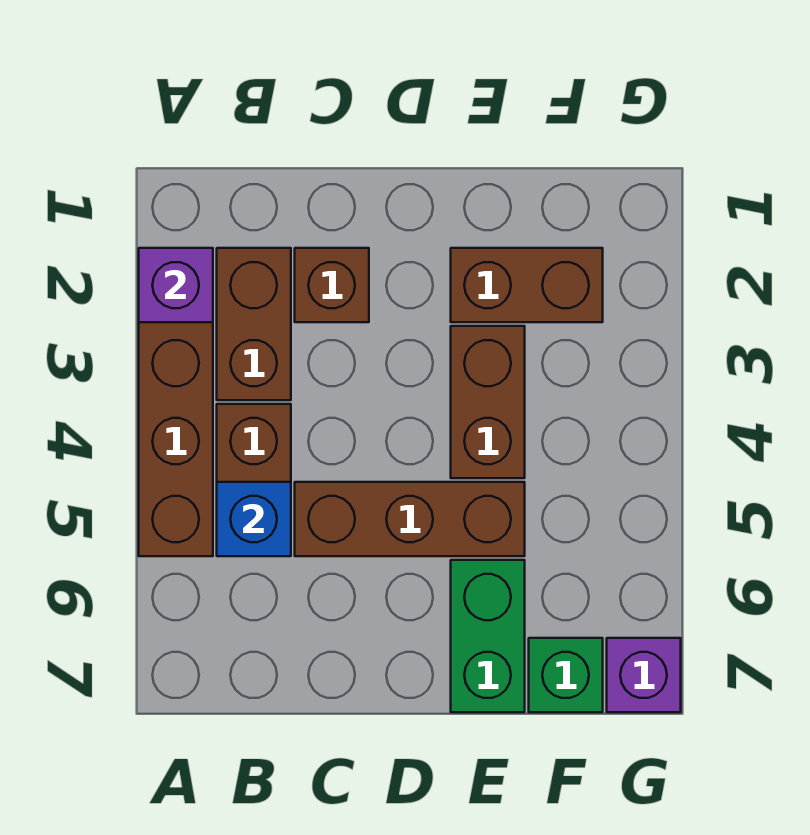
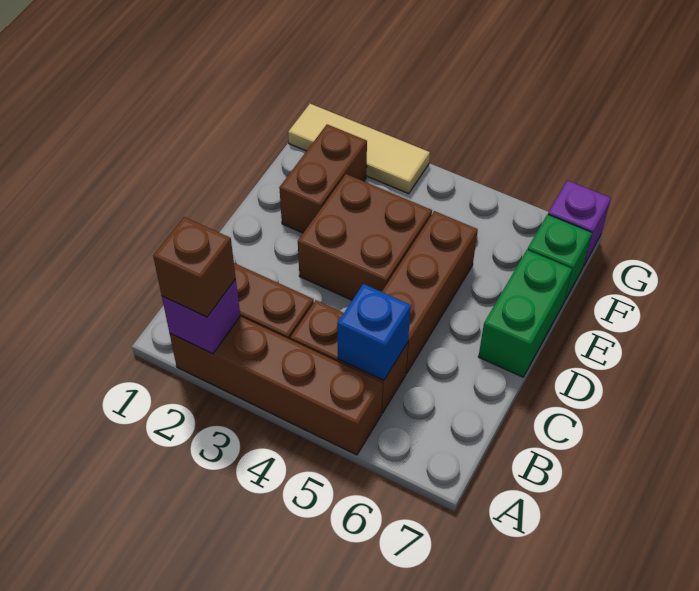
brown brick C2 level 1 -> brown brick A2 level 3
brown brick E3:E4 level 1 -> brown brick D3:E4 level 1
green brick E6:E7 level 1 -> green brick D7:E7 level 1
none -> tan tile G1:G3 level 1

